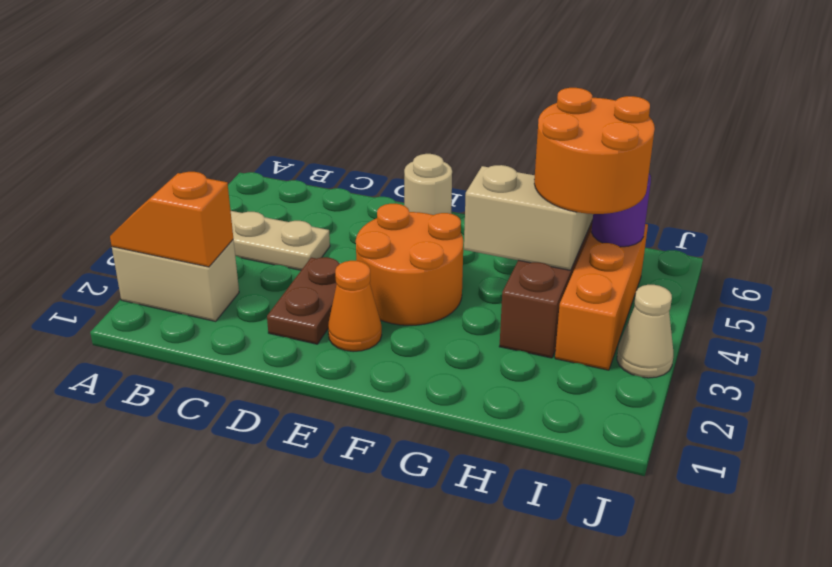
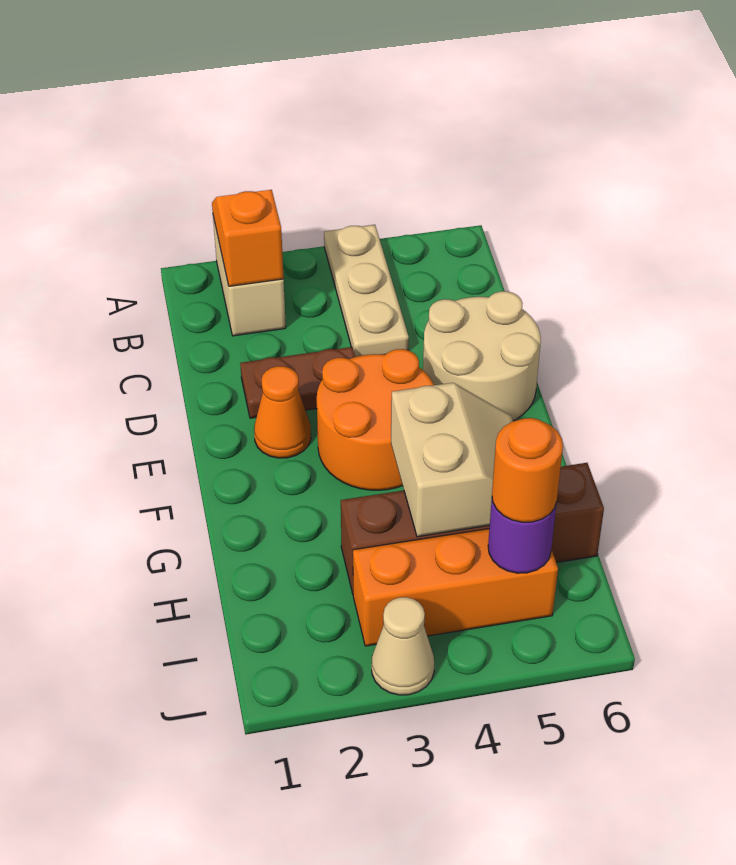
tan round brick E6 level 1 -> tan round brick D5:E6 level 1
orange round brick H4:I5 level 3 -> orange round brick I5 level 3

